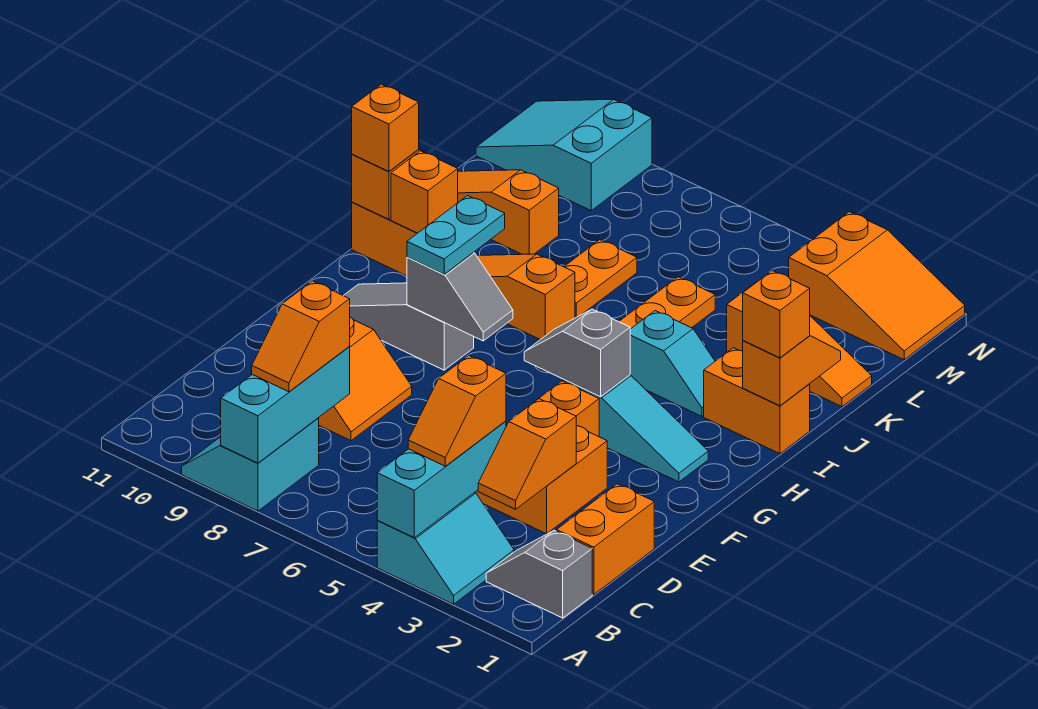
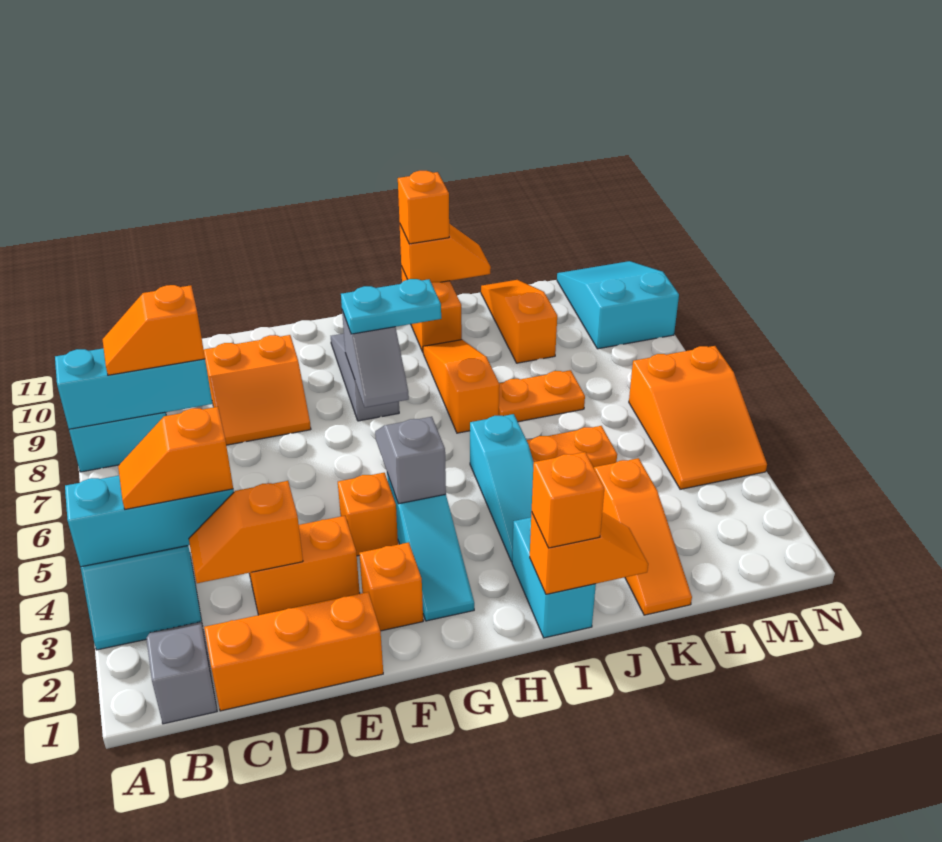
orange brick C1:D1 level 1 -> orange brick C1:E1 level 1
orange brick I1:I2 level 1 -> cyan brick I1:I2 level 1
cyan slope I3:I4 level 1 top 4 -> cyan slope I3:I5 level 1 top 5
orange brick I10 level 2 -> orange brick F2 level 1
orange slope M1:N3 level 1 top 3 -> orange slope M4:N6 level 1 top 6

